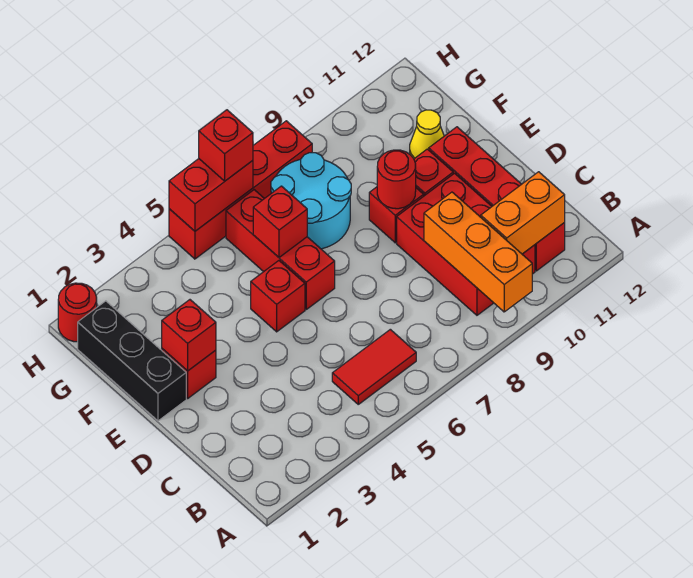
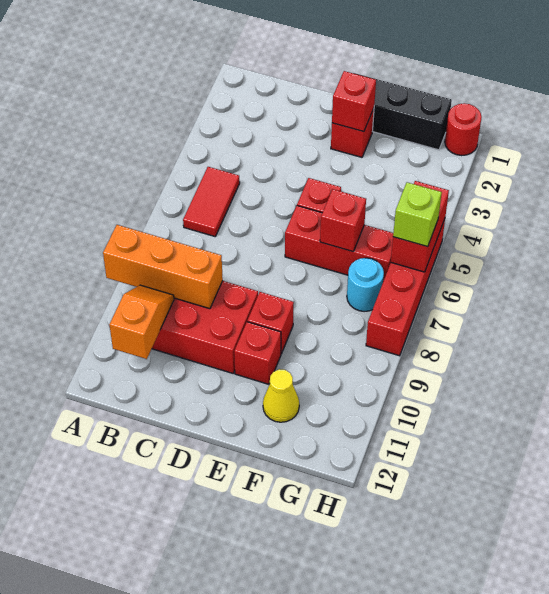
orange brick B10:B11 level 2 -> orange slope B10:B11 level 2 top 11
red brick B11:E11 level 1 -> none
red round brick E9 level 2 -> none
cyan round brick F7:G8 level 1 -> cyan round brick G7 level 1
red brick H6 level 3 -> lime brick H6 level 3

